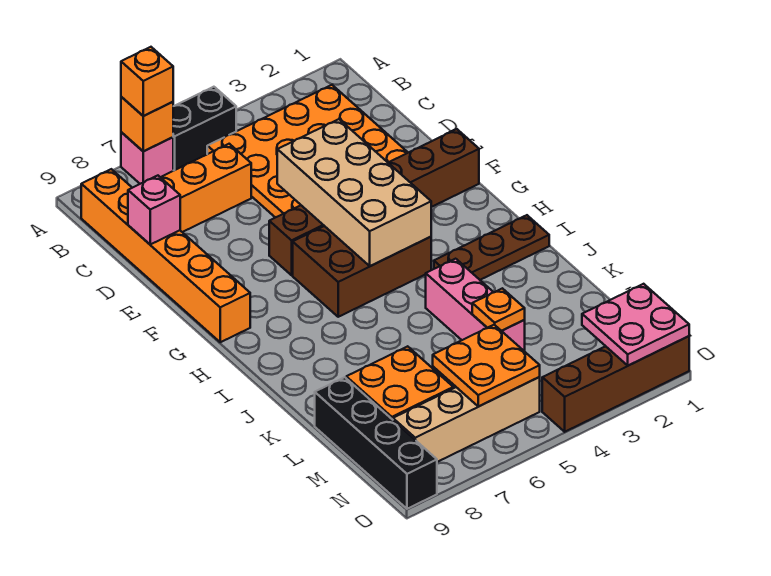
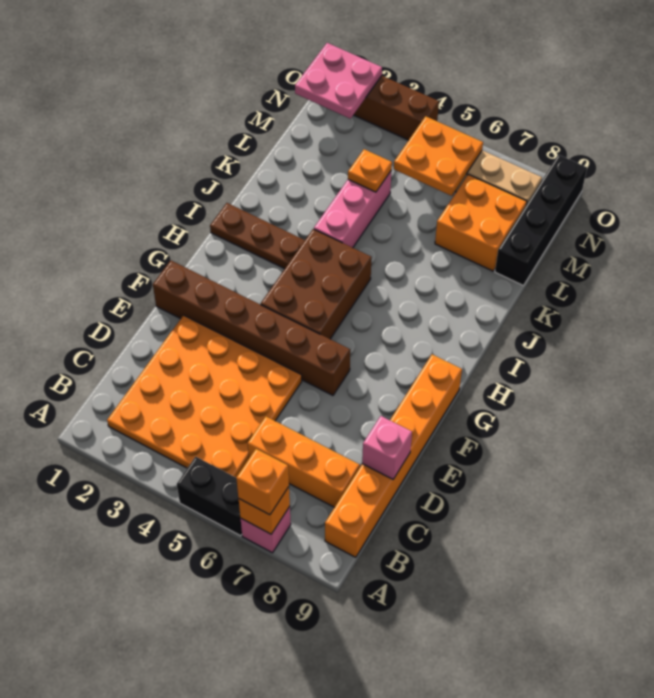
tan brick E4:H5 level 2 -> none
brown brick G4:H6 level 1 -> brown brick G4:I5 level 1

